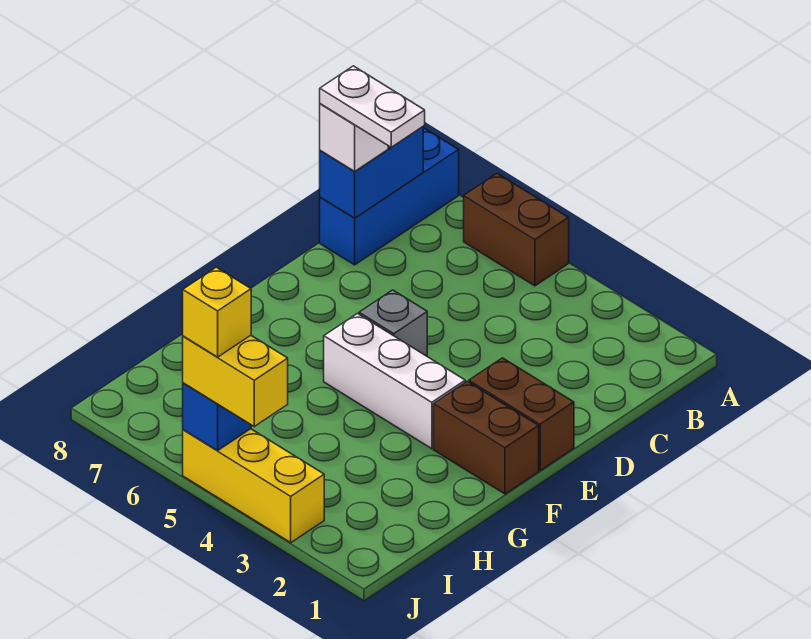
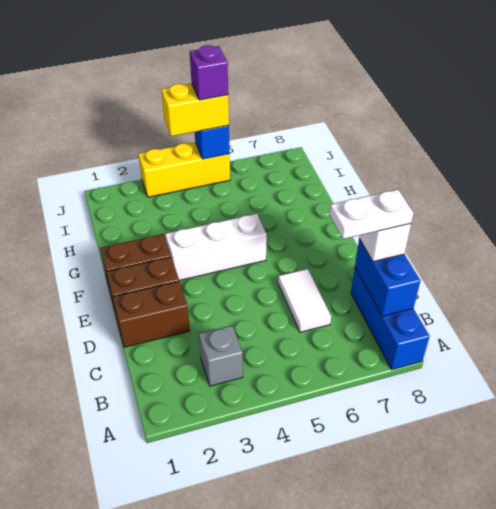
brown brick A5:A6 level 1 -> brown brick D1:D2 level 1
none -> white tile C6:D6 level 1
grey brick E5 level 1 -> grey brick B3 level 1
yellow brick J5 level 4 -> purple brick J5 level 4

